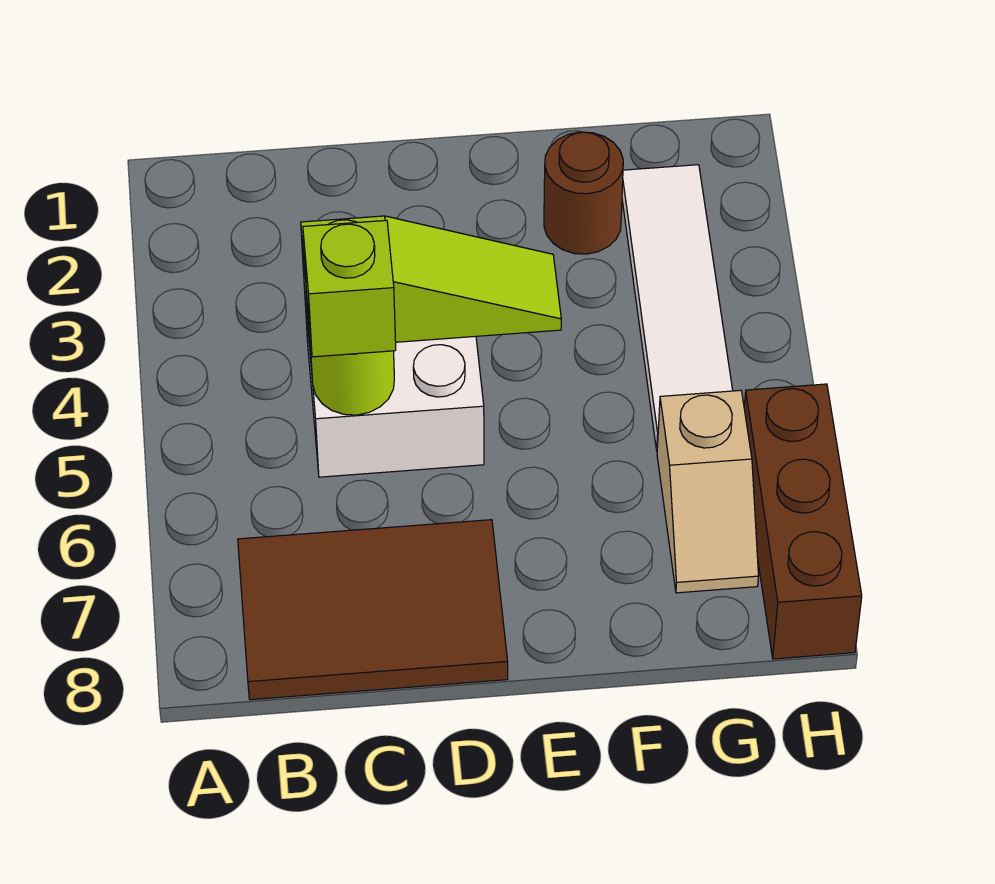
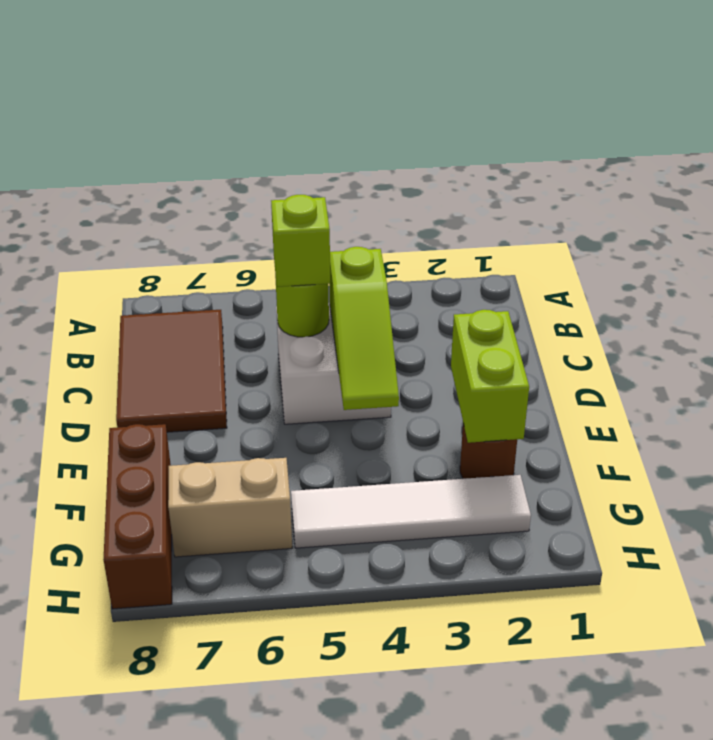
none -> lime brick E2:F2 level 2
tan slope G6:G7 level 1 top 6 -> tan brick G6:G7 level 1
brown brick H6:H8 level 1 -> brown brick F8:H8 level 1

